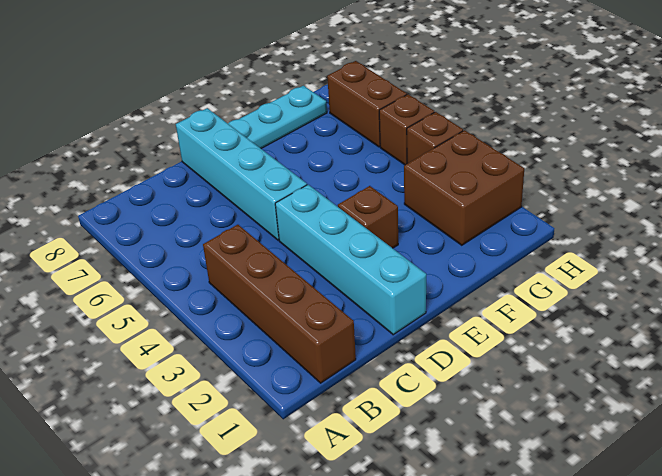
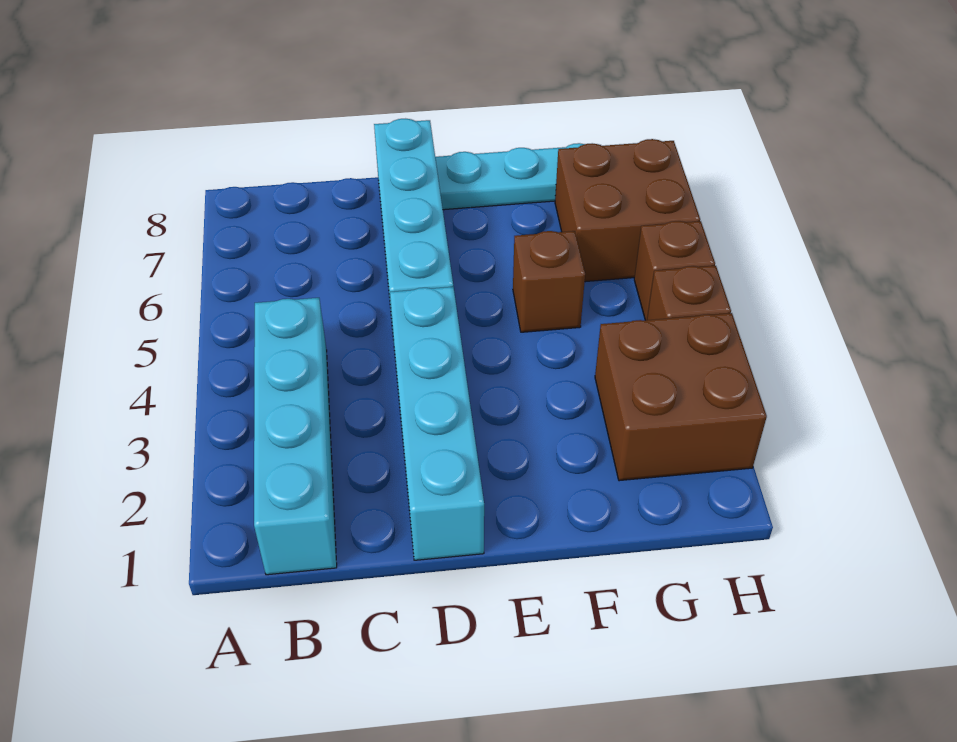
brown brick B1:B4 level 1 -> cyan brick B1:B4 level 1
brown brick E3 level 1 -> brown brick F5 level 1
brown brick H6:H7 level 1 -> brown brick G6:H7 level 1

